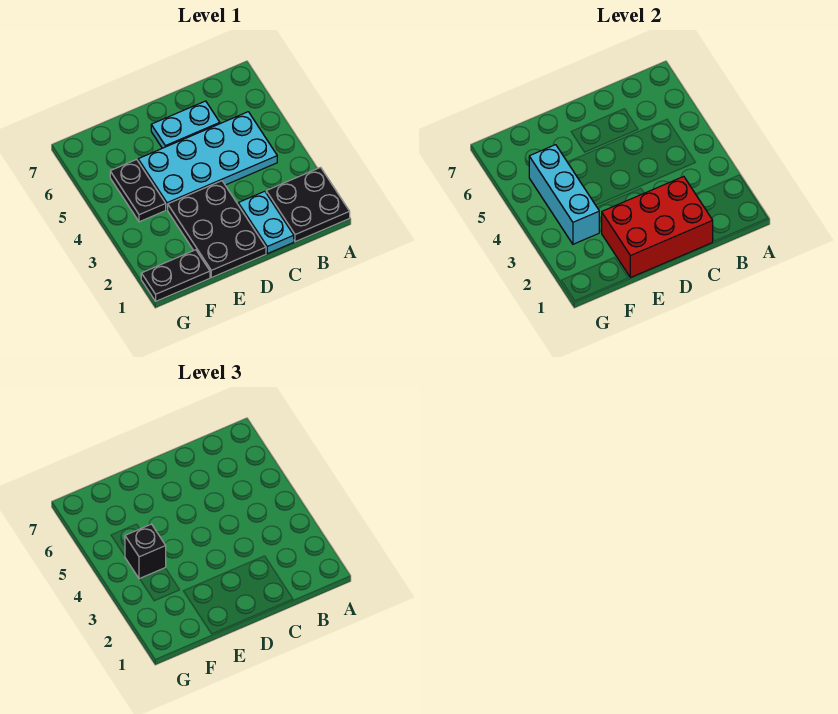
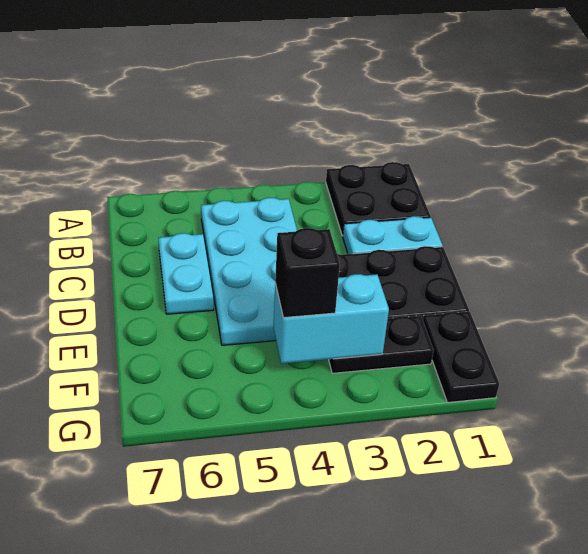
red brick C1:E2 level 2 -> none
cyan brick F3:F5 level 2 -> cyan brick F3:F4 level 2
black plate F4:F5 level 1 -> black plate F2:F3 level 1

